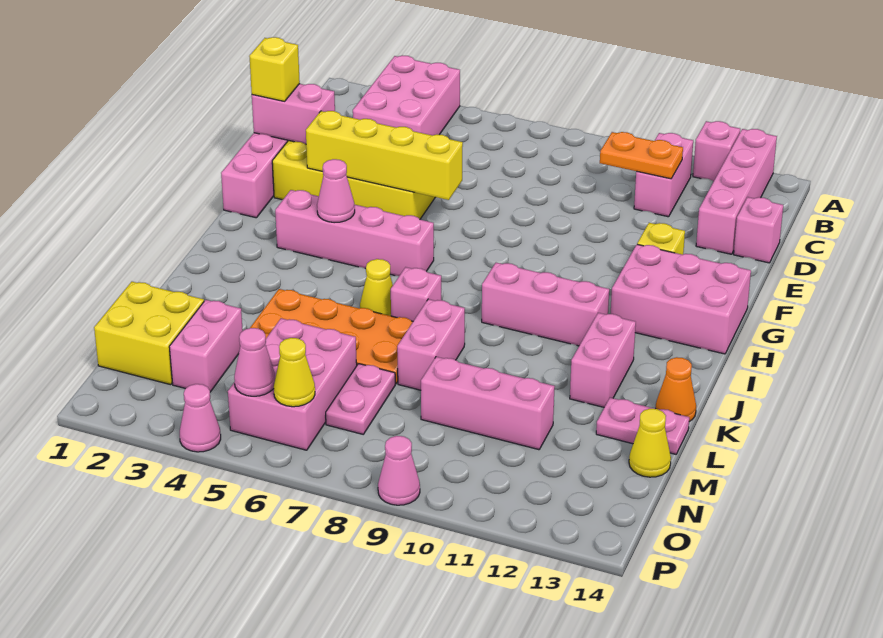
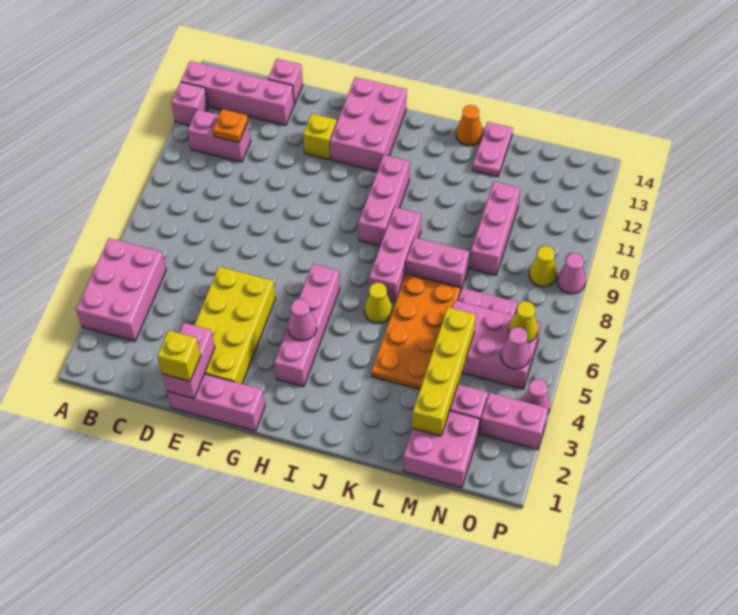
pink brick A3:C4 level 1 -> pink brick A3:B5 level 1
orange plate C10:C11 level 2 -> orange plate C11 level 2
yellow brick F3:F6 level 2 -> yellow brick M2:M5 level 2
pink brick J7 level 1 -> pink brick J7:J9 level 1
pink brick J12:K12 level 1 -> pink brick O3:P3 level 1
yellow brick M1:N2 level 1 -> pink brick M1:N2 level 1
yellow cone M14 level 1 -> yellow cone O9 level 1

